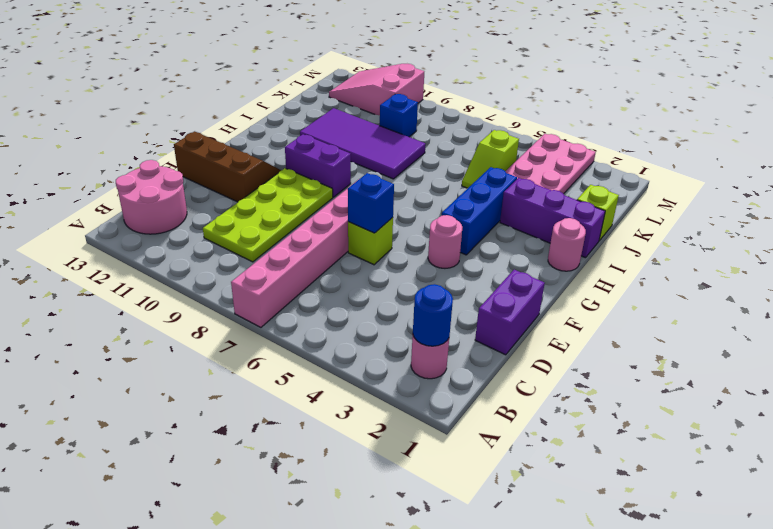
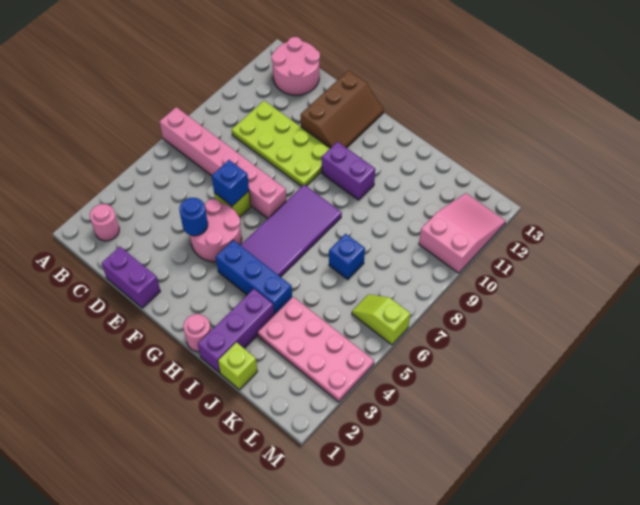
blue round brick B2 level 2 -> blue round brick E4 level 2
pink round brick F4 level 1 -> pink round brick E4:F5 level 1
purple brick G9:G10 level 1 -> purple brick G10:H10 level 1
purple tile I8:J11 level 1 -> purple tile G5:H8 level 1
lime slope J5:K5 level 1 top K -> lime slope L6:M6 level 1 top M
blue brick K9 level 1 -> blue brick J7 level 1

